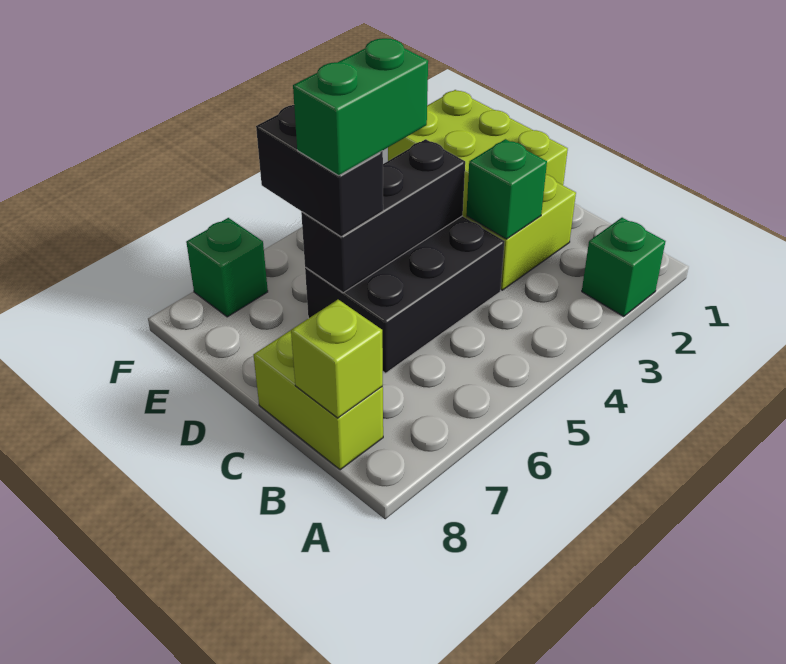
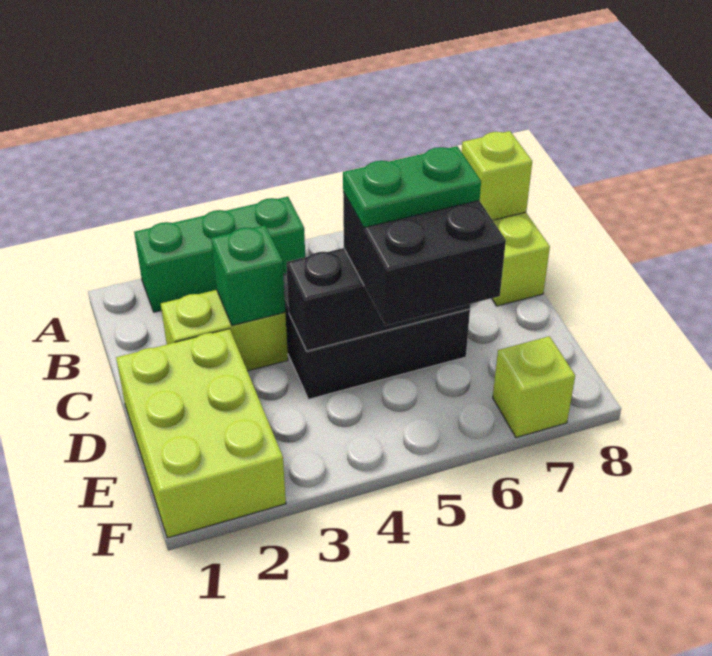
green brick A2 level 1 -> green brick A2:A4 level 1
green brick D5:D6 level 4 -> green plate D5:D6 level 4
black brick D6:E6 level 3 -> black brick D5:E6 level 3
green brick F7 level 1 -> lime brick F7 level 1

